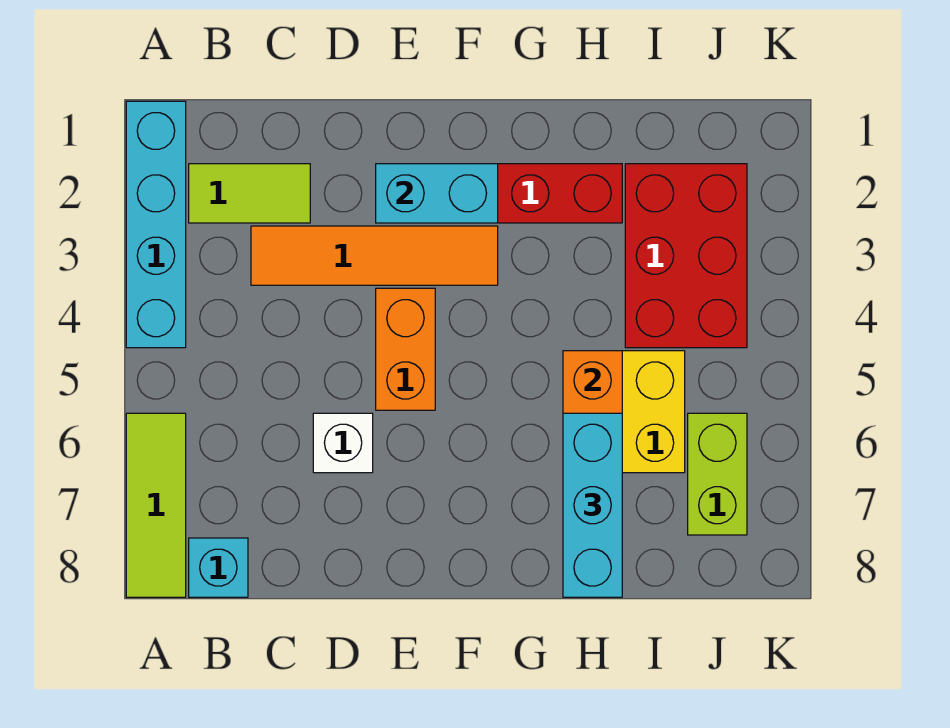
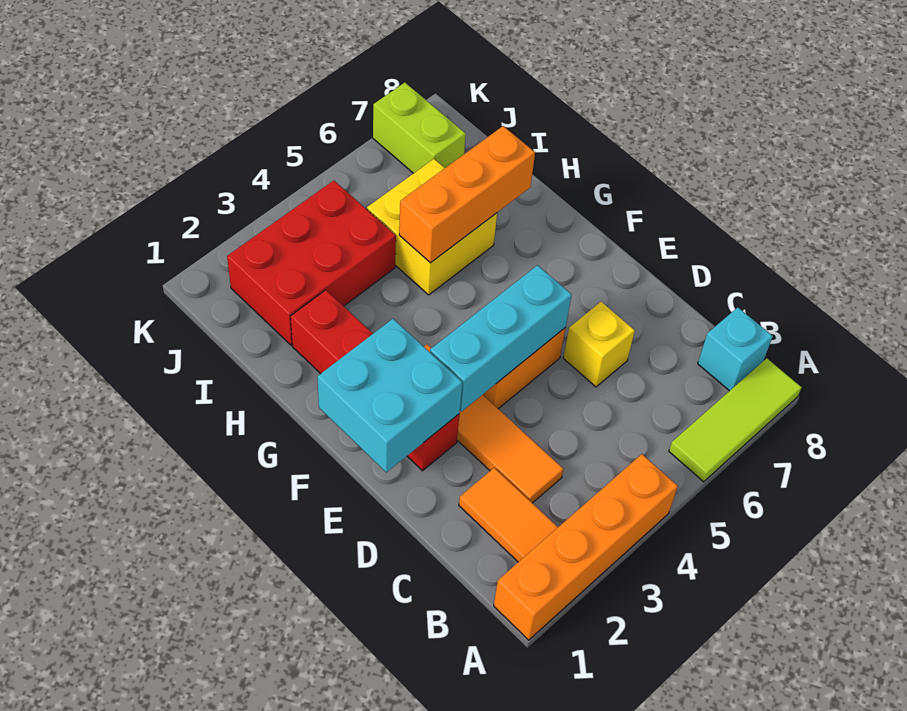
cyan brick A1:A4 level 1 -> orange brick A1:A4 level 1
lime tile B2:C2 level 1 -> orange tile B2:C2 level 1
white brick D6 level 1 -> yellow brick D6 level 1
cyan brick E2:F2 level 2 -> cyan brick E1:F2 level 2
cyan brick H6:H8 level 3 -> cyan brick E3:E5 level 2
lime brick J6:J7 level 1 -> lime brick J7:K7 level 1

